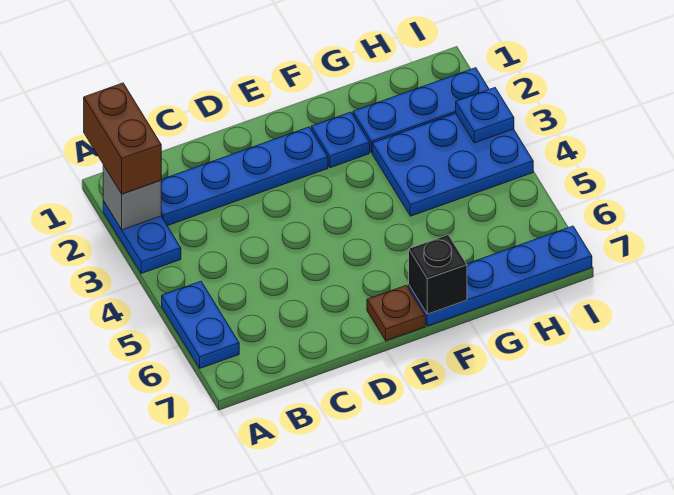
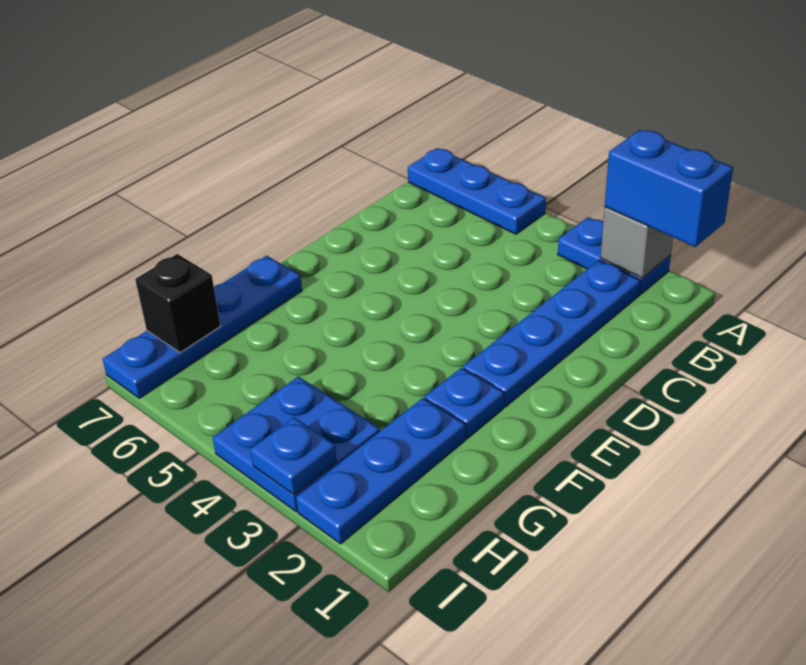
brown brick A1:A2 level 3 -> blue brick A1:A2 level 3
blue plate A5:A6 level 1 -> blue plate A5:A7 level 1
brown plate E7 level 1 -> none
black brick F7 level 2 -> black brick H7 level 2
blue plate G3:I4 level 1 -> blue plate H3:I4 level 1

